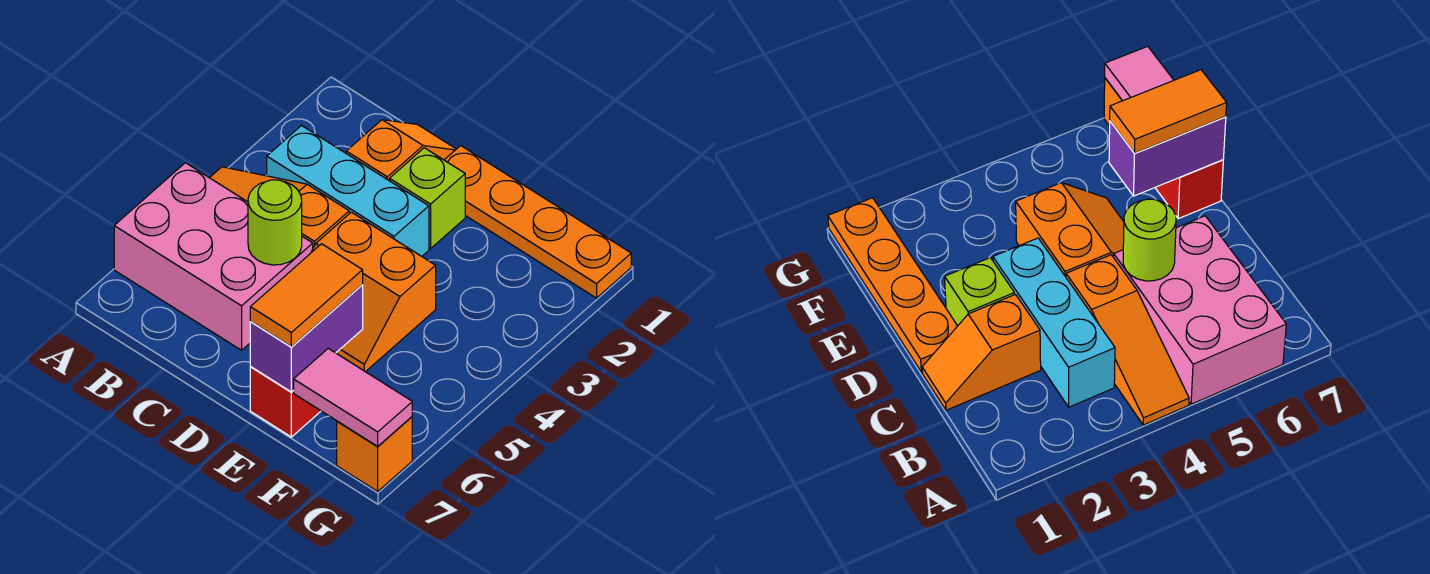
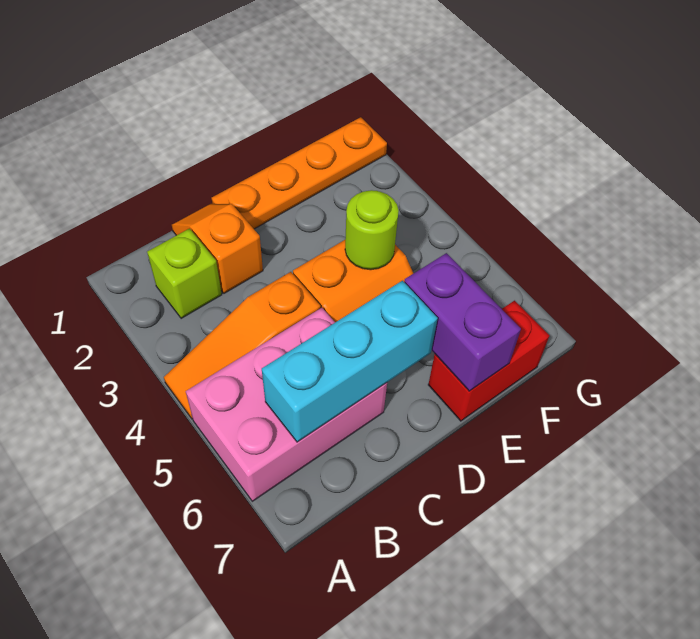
cyan brick B3:D3 level 1 -> cyan brick B6:D6 level 2
lime round brick C5 level 2 -> lime round brick E4 level 2
lime brick D2 level 1 -> lime brick B2 level 1
orange tile E6:E7 level 3 -> none
red brick E7 level 1 -> red brick E7:F7 level 1
pink tile F7:G7 level 2 -> none
orange brick G7 level 1 -> none

